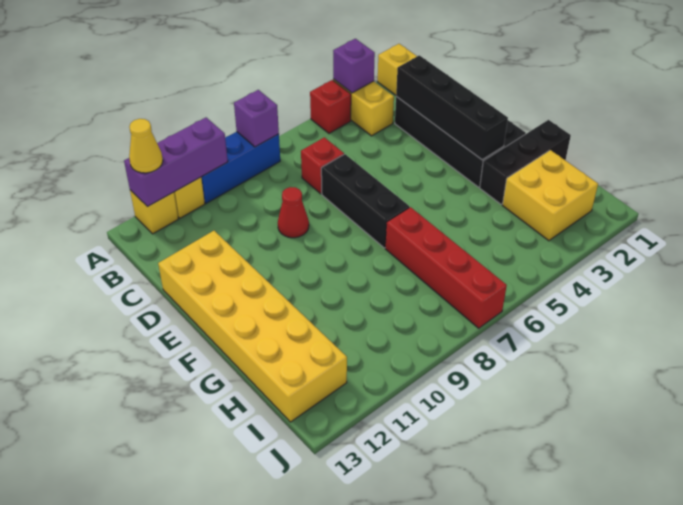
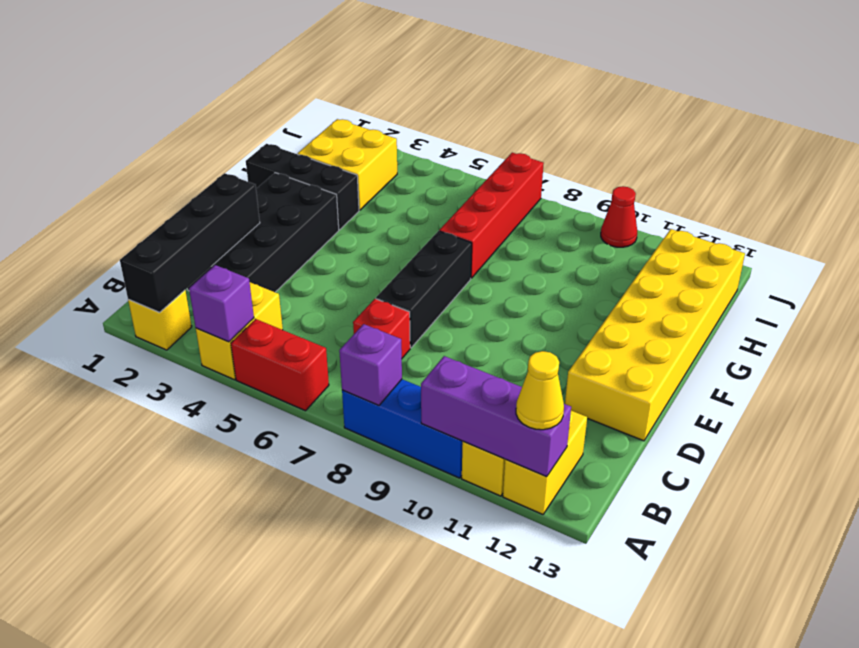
red brick A5 level 1 -> red brick A5:A6 level 1
yellow brick A12 level 1 -> yellow brick A12:B12 level 1
black brick C3:F3 level 2 -> black brick A2:D2 level 2
red cone D9 level 1 -> red cone J10 level 1

